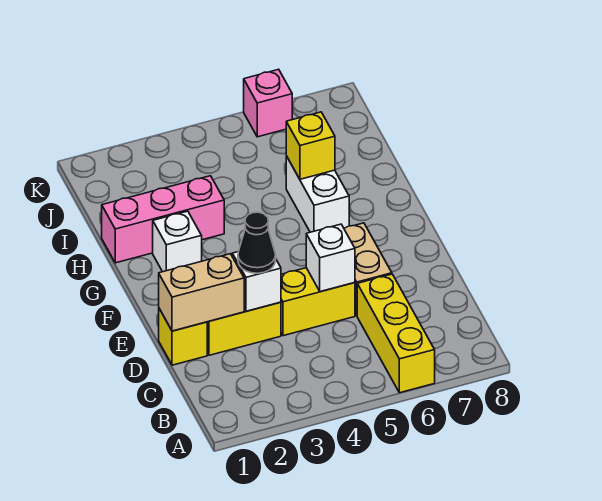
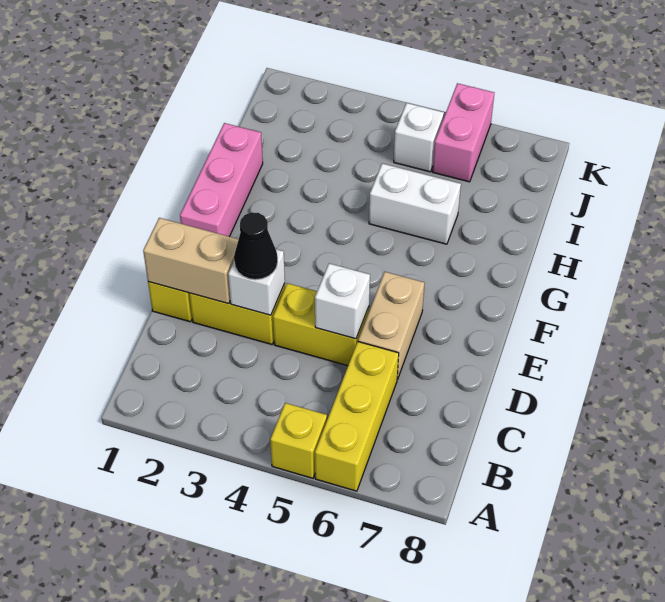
white brick G2 level 1 -> white brick J5 level 1
white brick G6:H6 level 1 -> white brick H5:H6 level 1
pink brick H1:H3 level 1 -> pink brick F1:H1 level 1
yellow brick H6 level 2 -> yellow brick A5 level 1
pink brick K6 level 1 -> pink brick J6:K6 level 1

